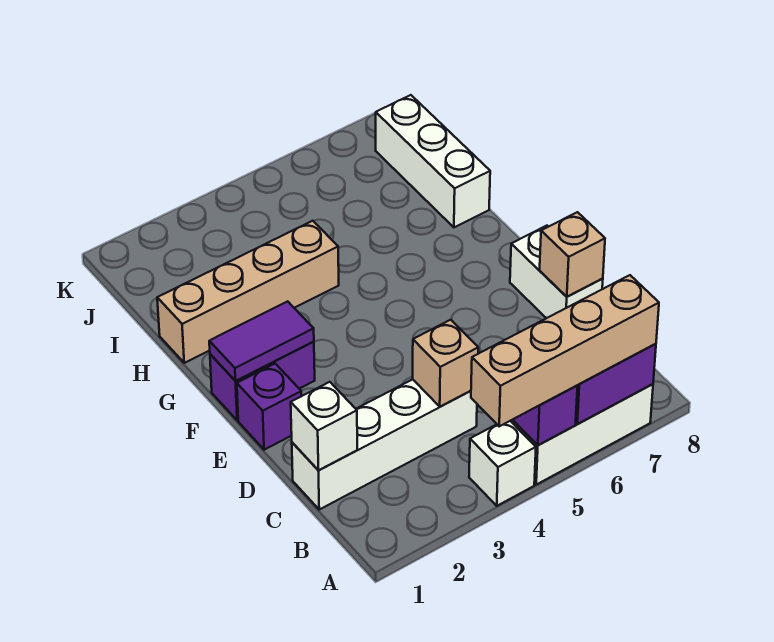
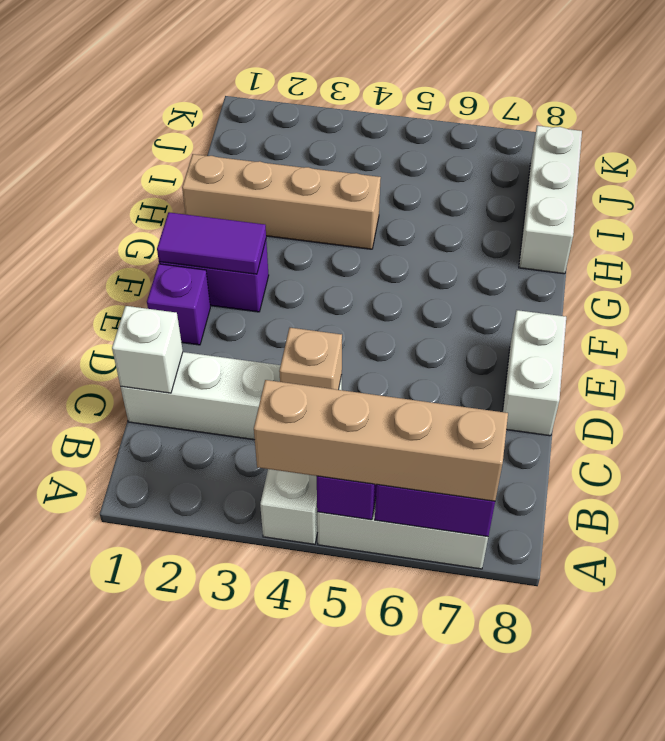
tan brick D8 level 2 -> none

